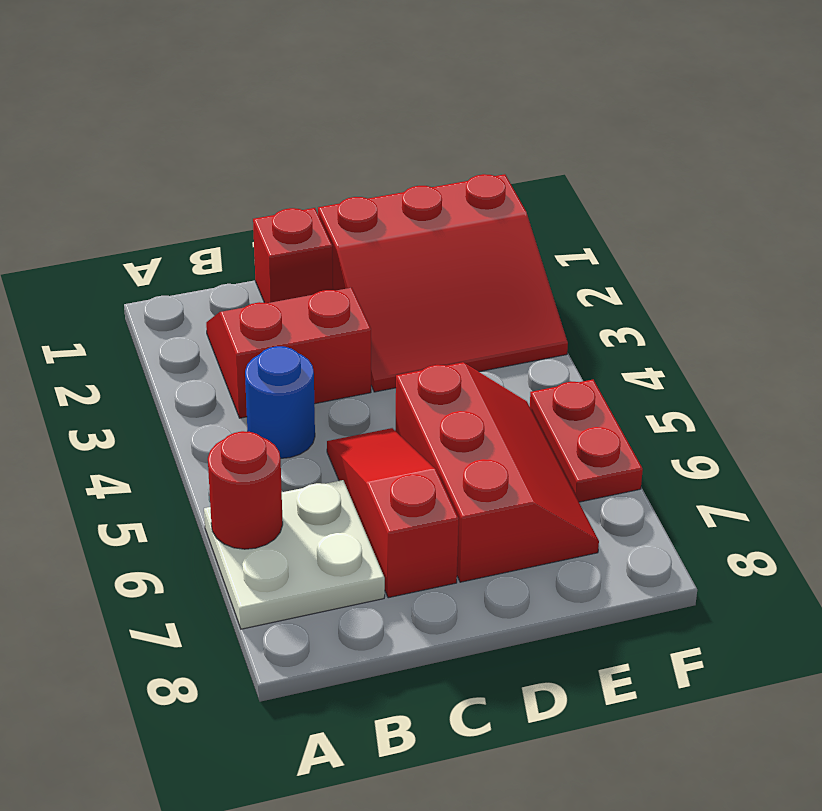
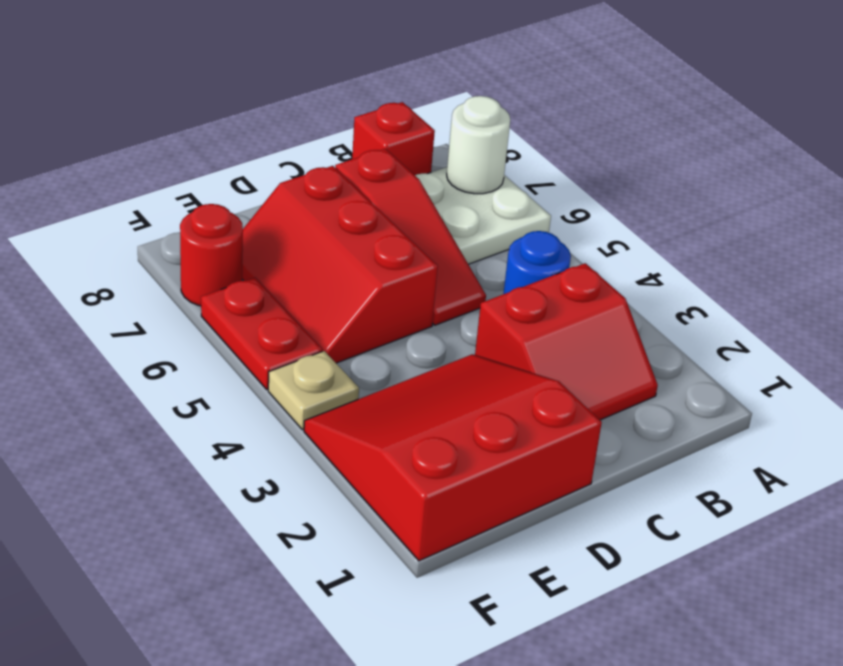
red round brick A6 level 2 -> red round brick F7 level 1
none -> white round brick A7 level 2
red brick C1 level 1 -> red brick B8 level 1
none -> tan plate F4 level 1

